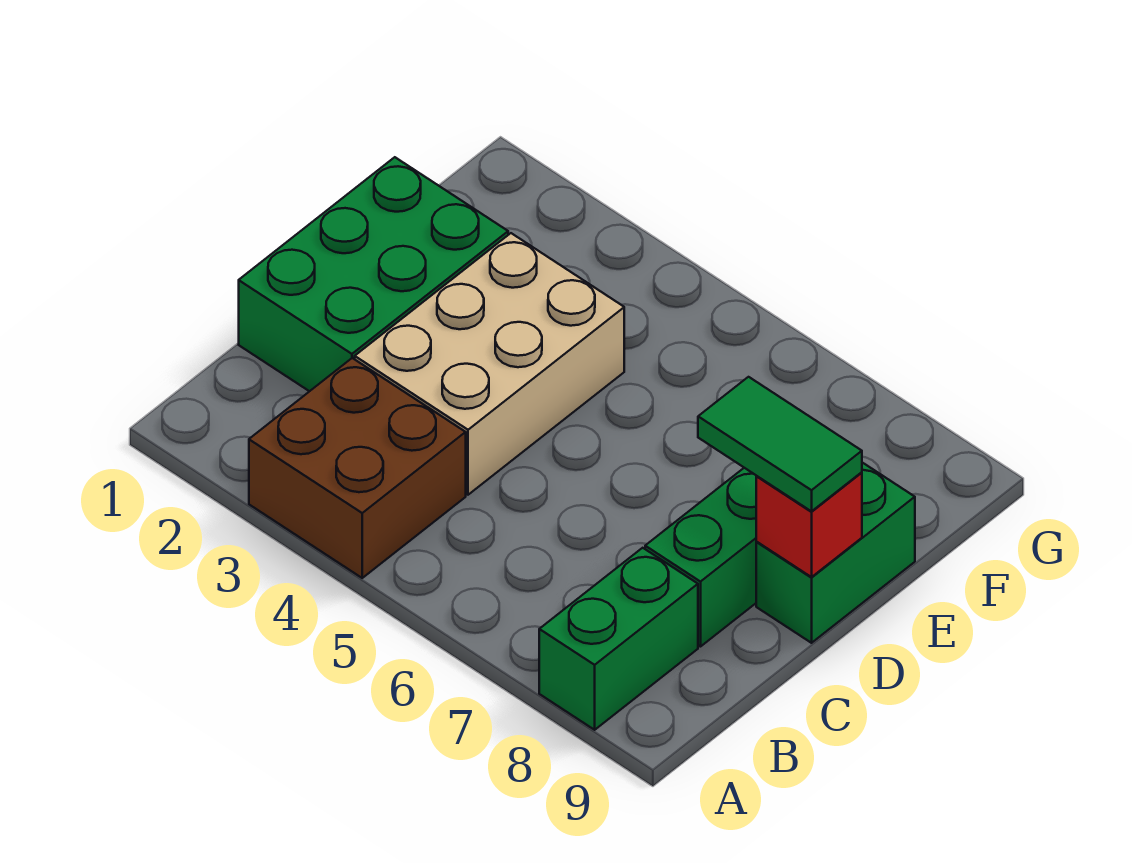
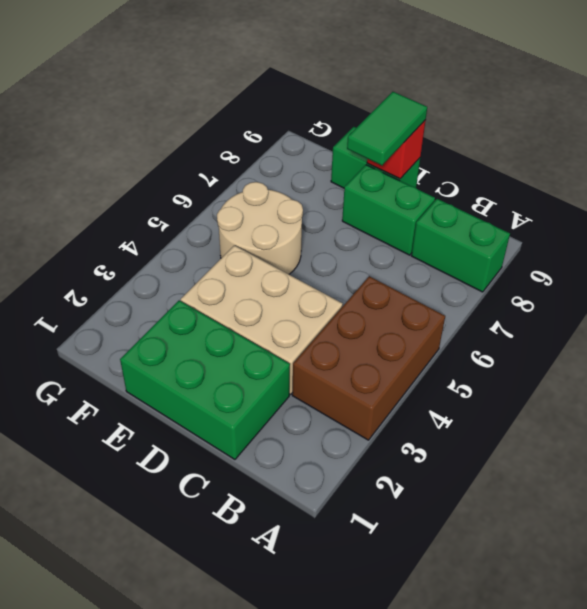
brown brick A3:B4 level 1 -> brown brick A3:B5 level 1
none -> tan round brick E5:F6 level 1

